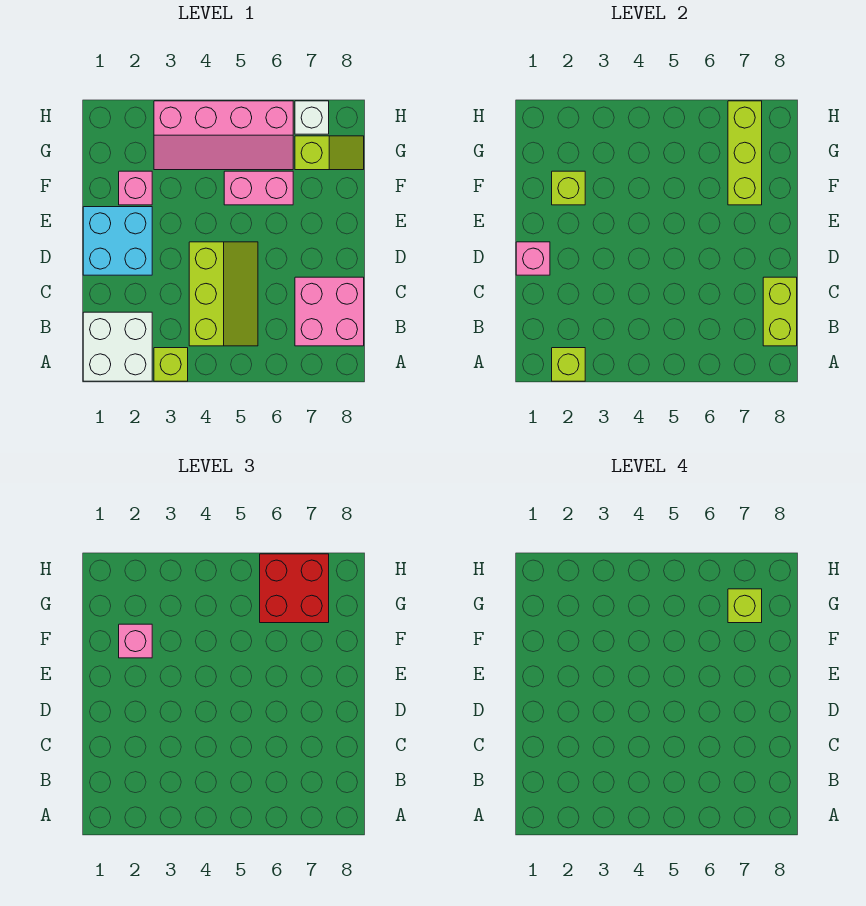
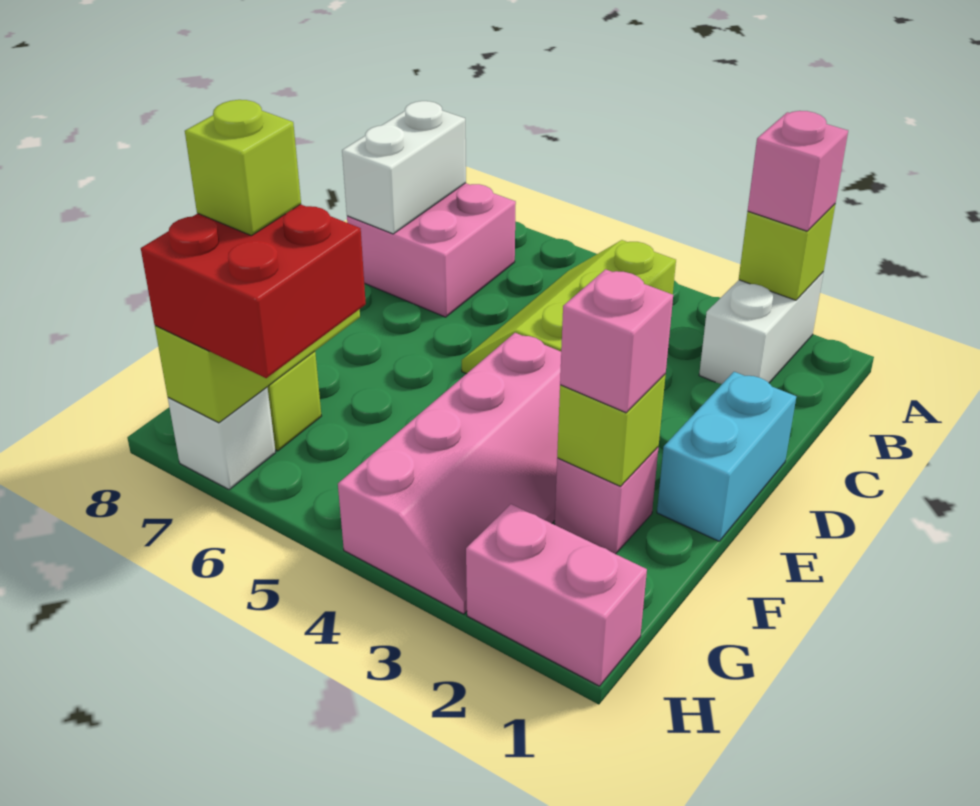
white brick A1:B2 level 1 -> white brick A2:B2 level 1
lime brick A3 level 1 -> none
lime brick B8:C8 level 2 -> white brick B8:C8 level 2
cyan brick D1:E2 level 1 -> cyan brick D1:E1 level 1
pink brick D1 level 2 -> pink brick A2 level 3
pink brick F5:F6 level 1 -> pink brick H1:H2 level 1
pink slope G3:H6 level 1 top H -> pink slope E3:H4 level 1 top 4

